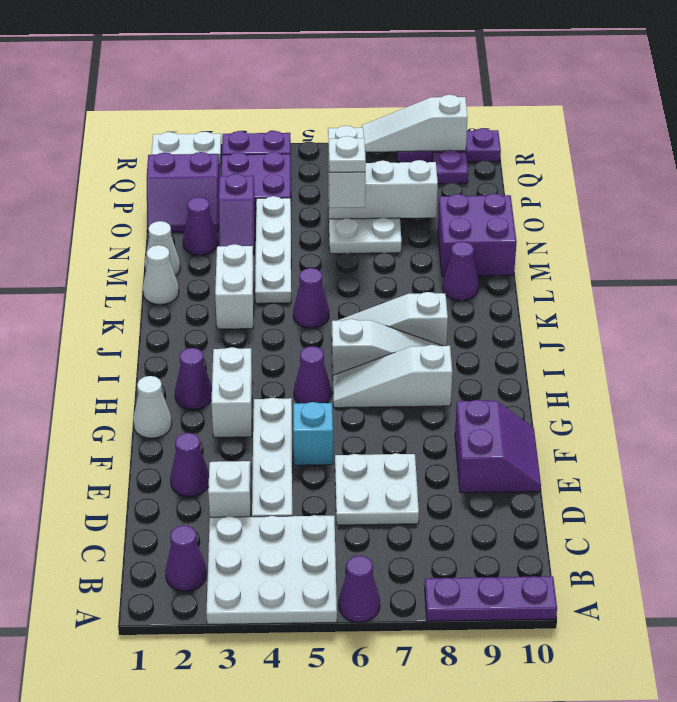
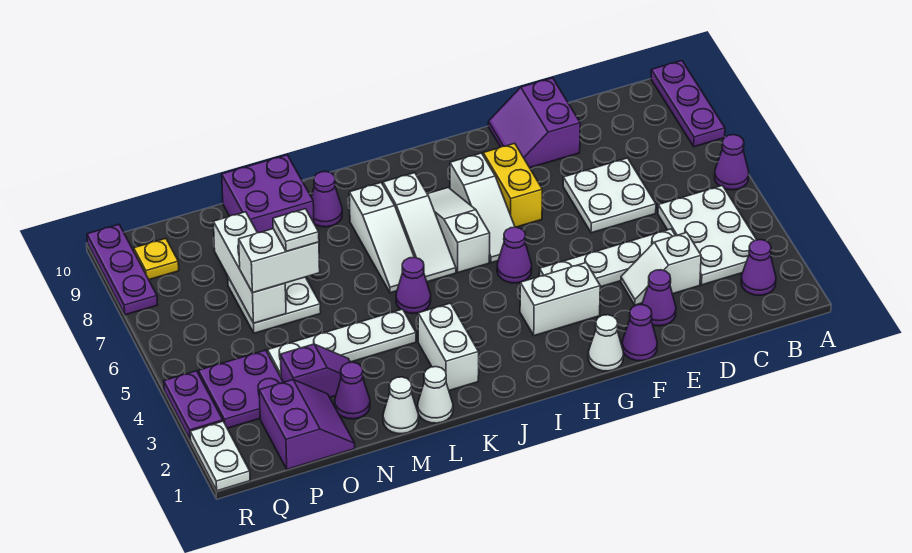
white plate A3:C5 level 1 -> white plate B3:C5 level 1
purple slope E9:F10 level 1 top 9 -> purple slope E9:F10 level 1 top E
cyan brick F5 level 1 -> none
none -> yellow brick G7:G8 level 1
purple cone H2 level 1 -> purple cone F1 level 1
white brick K3:L3 level 1 -> white brick K2:K3 level 1
purple plate Q9 level 1 -> yellow plate Q9 level 1
white slope R7:R9 level 2 top 9 -> white slope K6:K8 level 1 top 8

